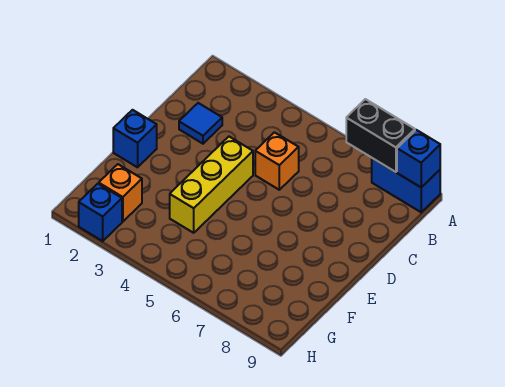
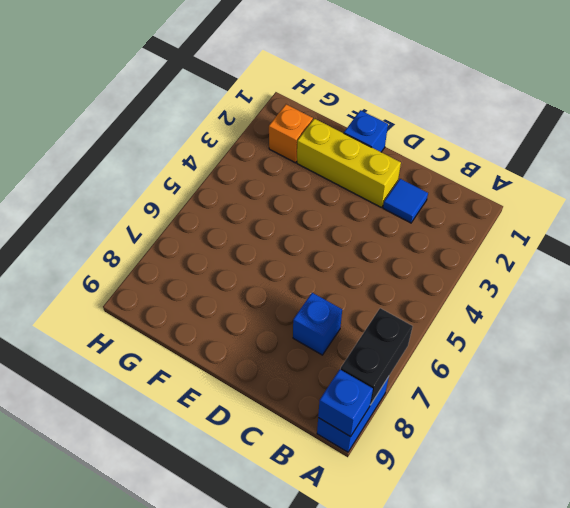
orange brick C5 level 1 -> none
yellow brick D4:F4 level 1 -> yellow brick D2:F2 level 1
blue brick H2 level 1 -> blue brick C7 level 1

